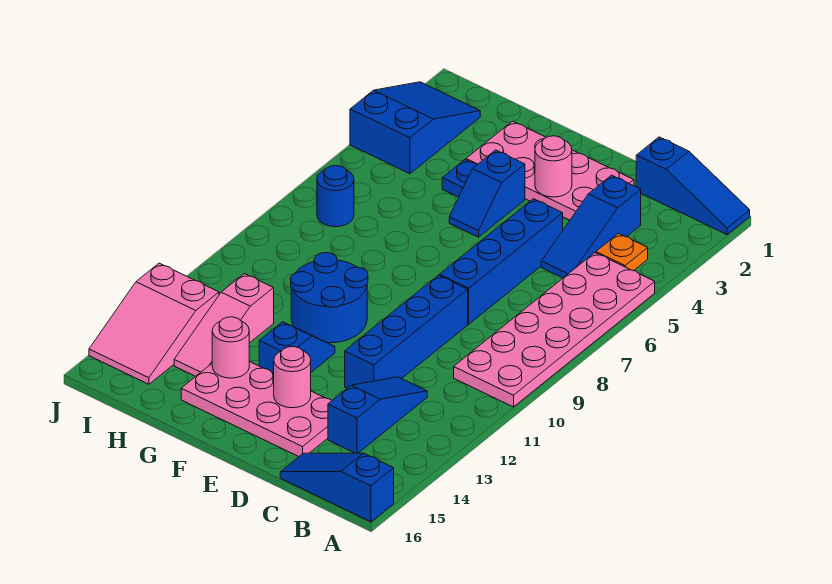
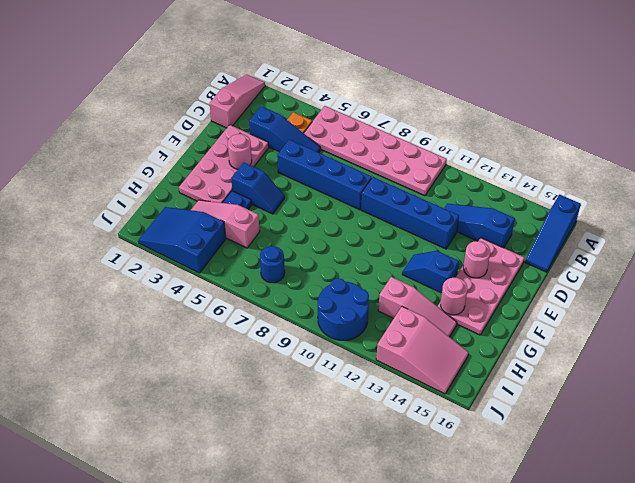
blue slope A1:C1 level 1 top C -> pink slope A1:C1 level 1 top C
blue round brick F10:G11 level 1 -> blue round brick I10:J11 level 1
none -> pink slope H3:H5 level 1 top 5

